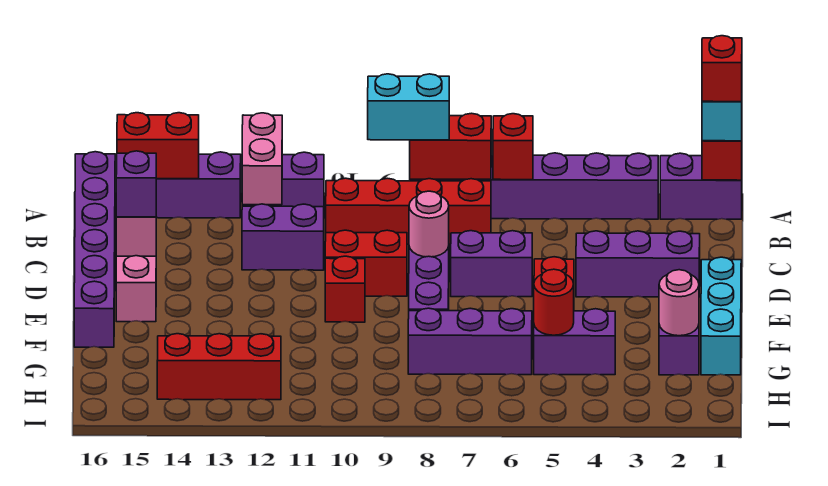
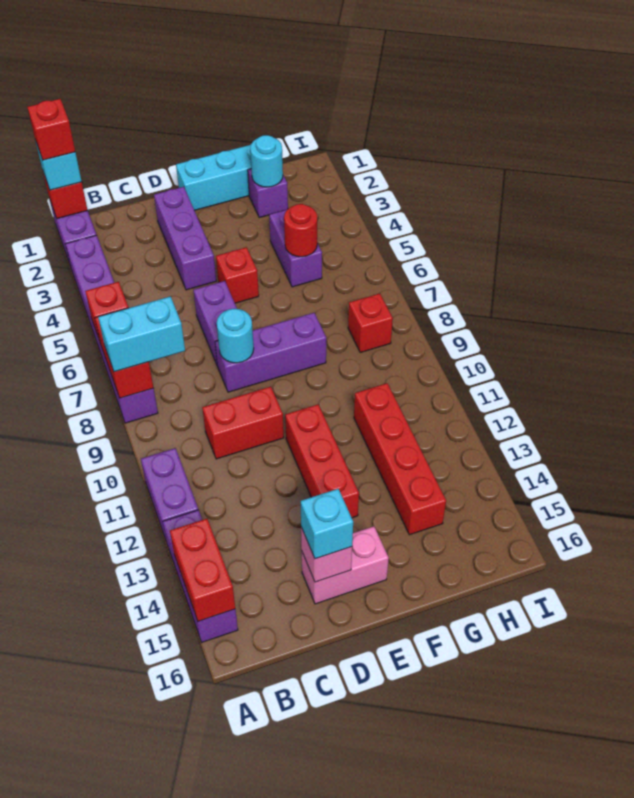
cyan brick A8:A9 level 3 -> cyan brick A8:B8 level 3
pink brick A12:B12 level 2 -> none
purple brick A16:F16 level 1 -> none
red brick B7:B10 level 1 -> red brick G11:G14 level 1
purple brick C11:C12 level 1 -> none
pink round brick D8 level 2 -> cyan round brick D8 level 2
red brick D9:D10 level 1 -> red brick C10:D10 level 1
purple brick D15 level 3 -> cyan brick D15 level 3
red brick E10 level 1 -> red brick H8 level 1
pink round brick G2 level 2 -> cyan round brick G2 level 2
purple brick G6:G8 level 1 -> none
red brick H12:H14 level 1 -> red brick E11:E13 level 1

